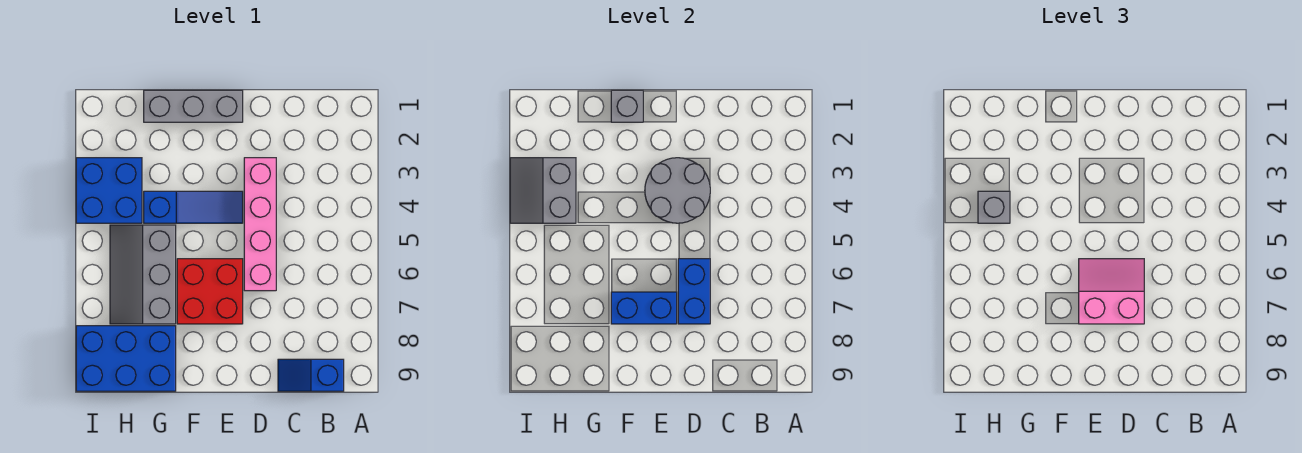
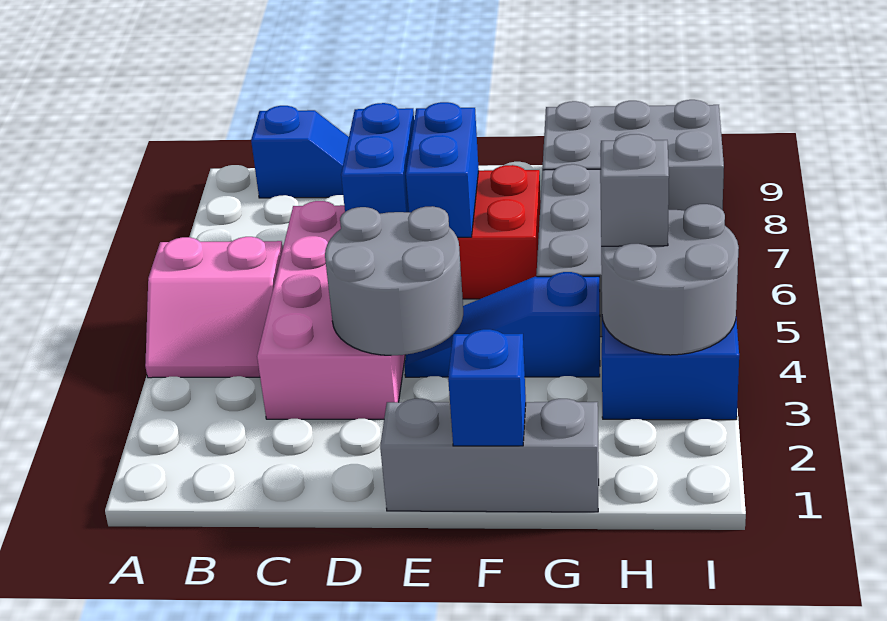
pink brick D3:D6 level 1 -> pink brick C3:D6 level 1
pink slope D6:E7 level 3 top 7 -> pink slope A4:B5 level 1 top 5
blue brick E7:F7 level 2 -> blue brick E6:E7 level 2
grey brick F1 level 2 -> blue brick F1 level 2
blue brick G8:I9 level 1 -> grey brick G8:I9 level 1
grey slope H3:I4 level 2 top H -> grey round brick H3:I4 level 2

